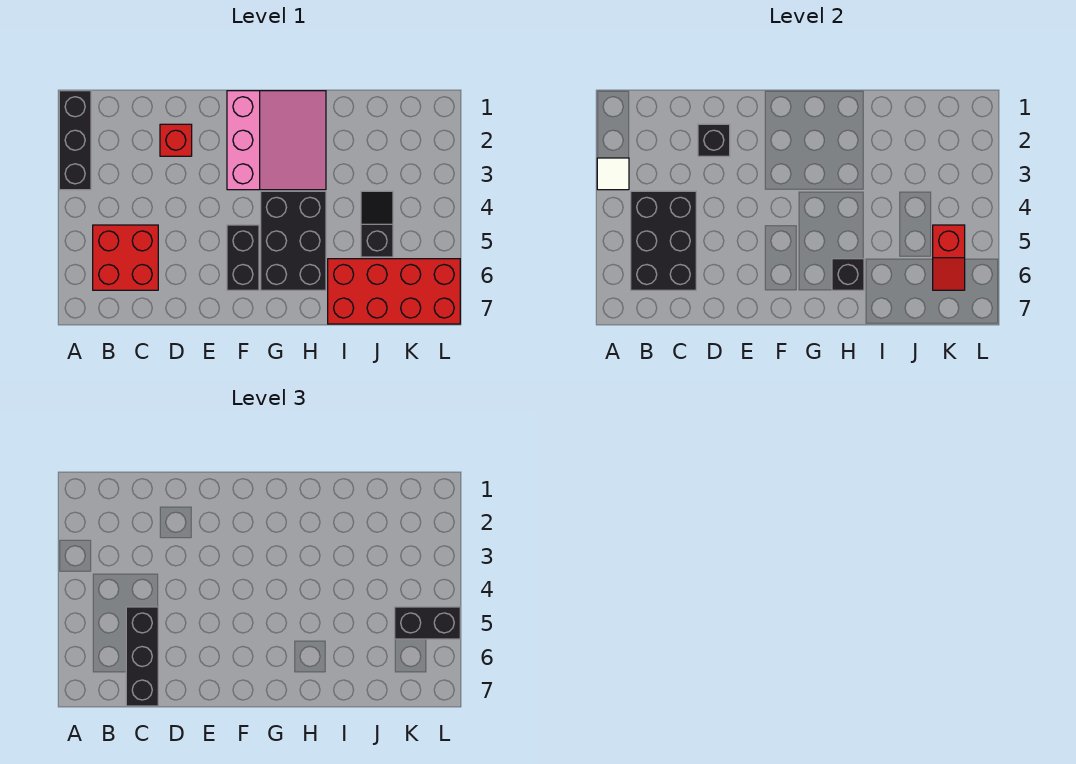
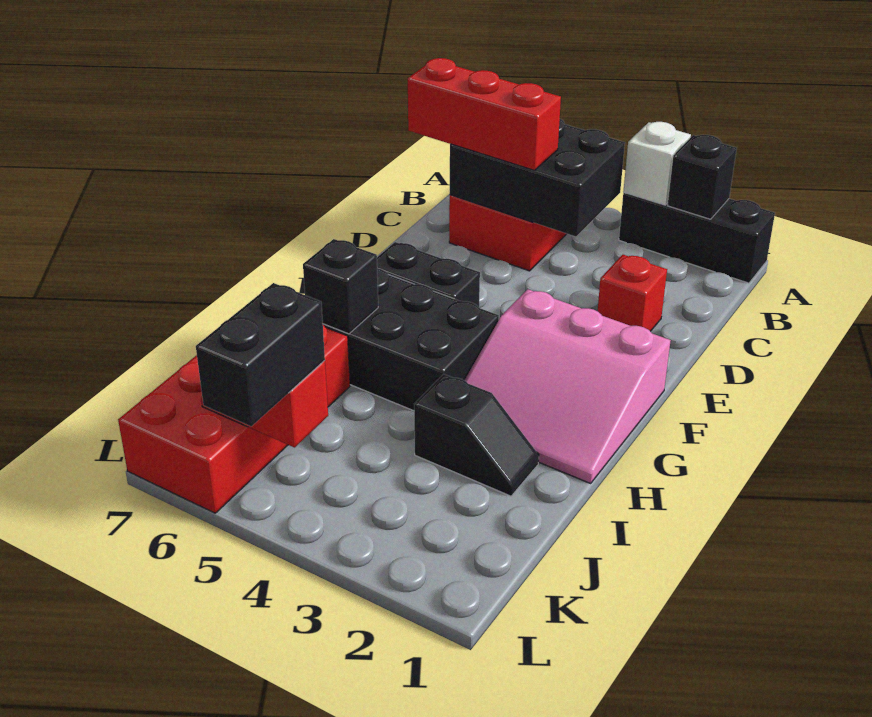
white tile A3 level 2 -> white brick A3 level 2
black brick C5:C7 level 3 -> red brick C5:C7 level 3
black brick D2 level 2 -> black brick A2 level 2
black slope J4:J5 level 1 top 5 -> black slope I2:I3 level 1 top 3

